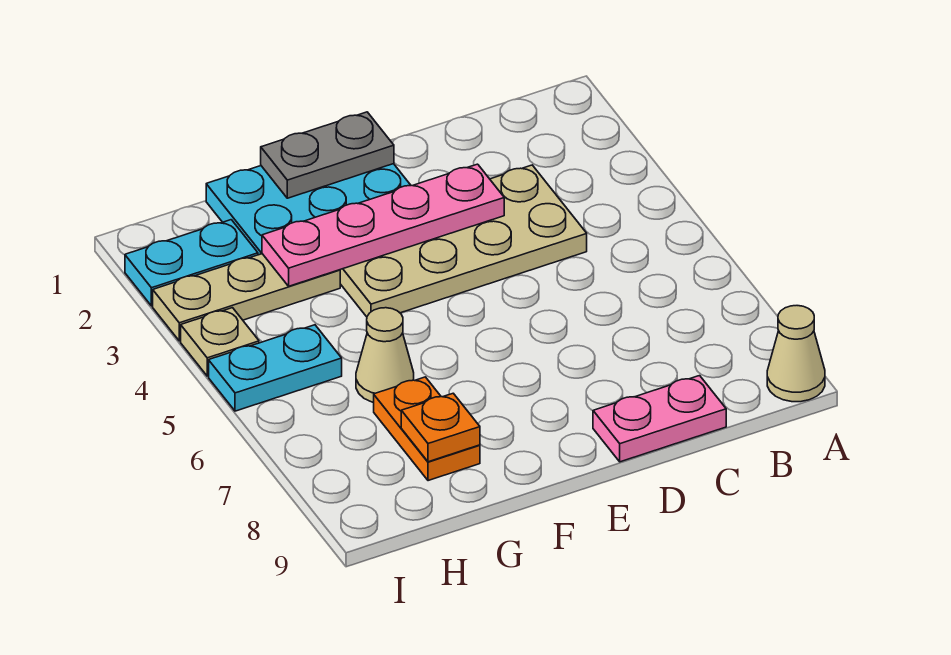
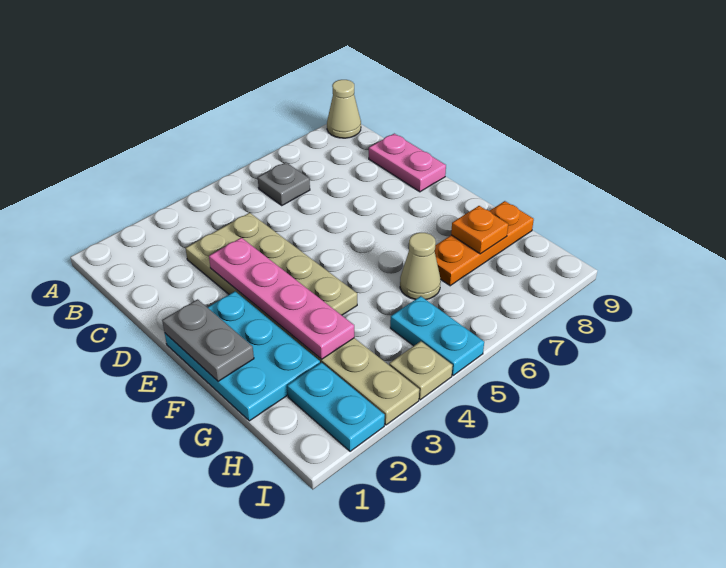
none -> grey plate B6 level 1
orange plate G7:G8 level 1 -> orange plate G7:G9 level 1

